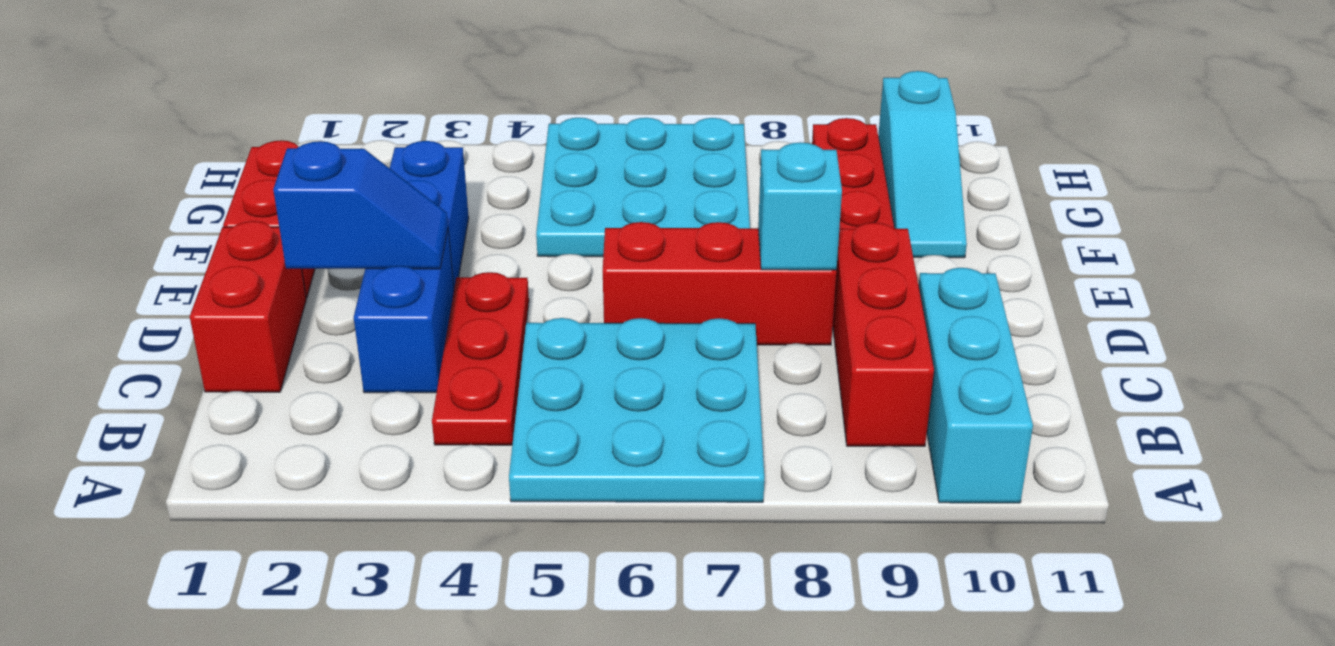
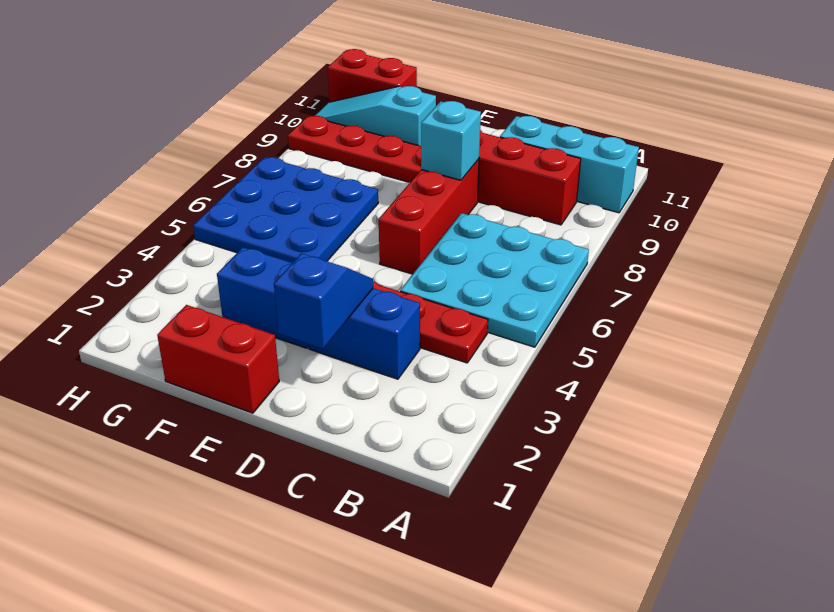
red brick C1:D1 level 1 -> red brick G11:H11 level 1
cyan plate F5:H7 level 1 -> blue plate F5:H7 level 1
cyan slope F10:H10 level 1 top H -> cyan slope F10:H10 level 1 top F

